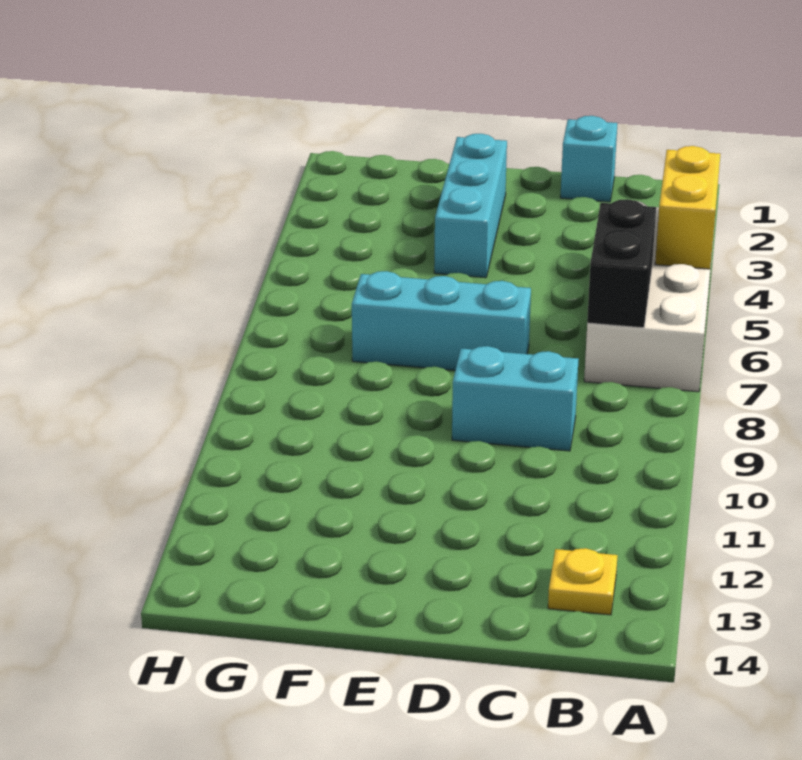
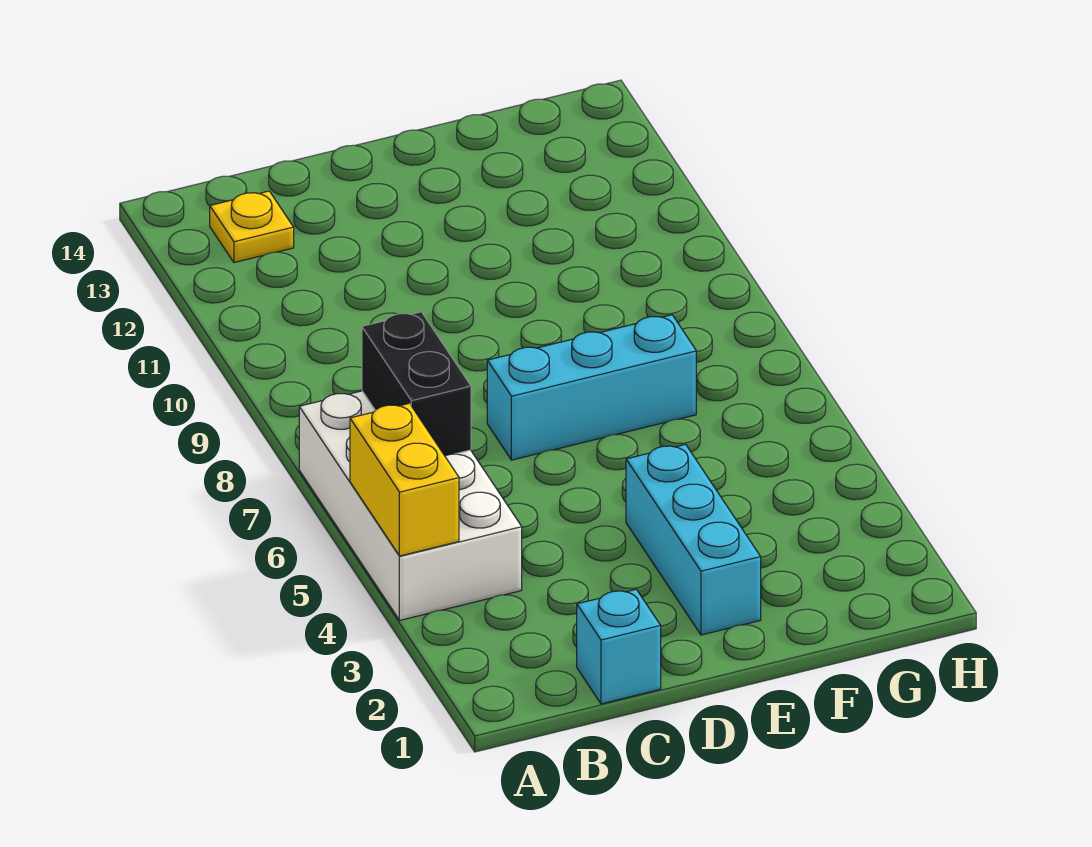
cyan brick C9:D9 level 1 -> none

